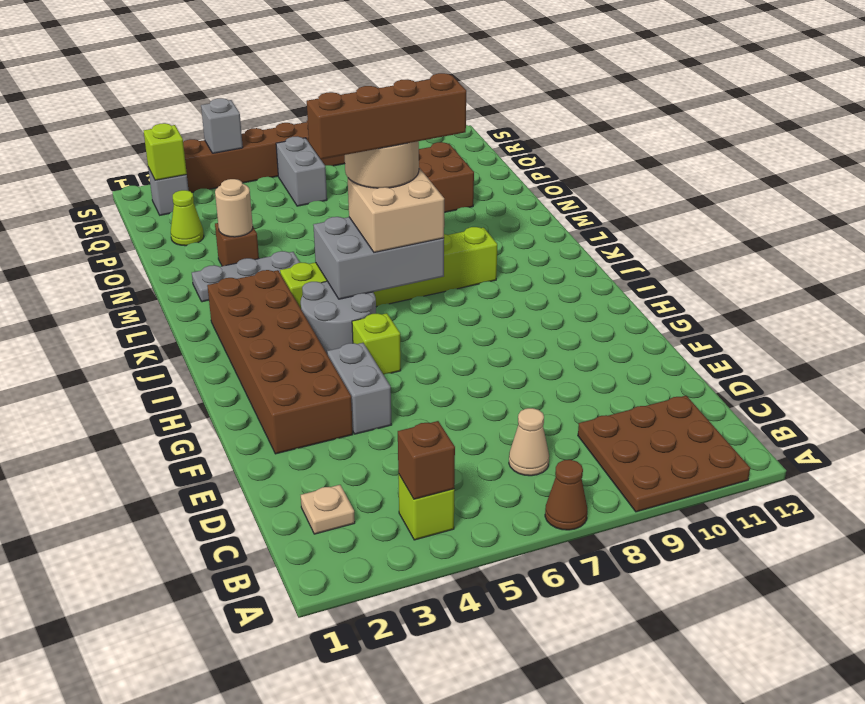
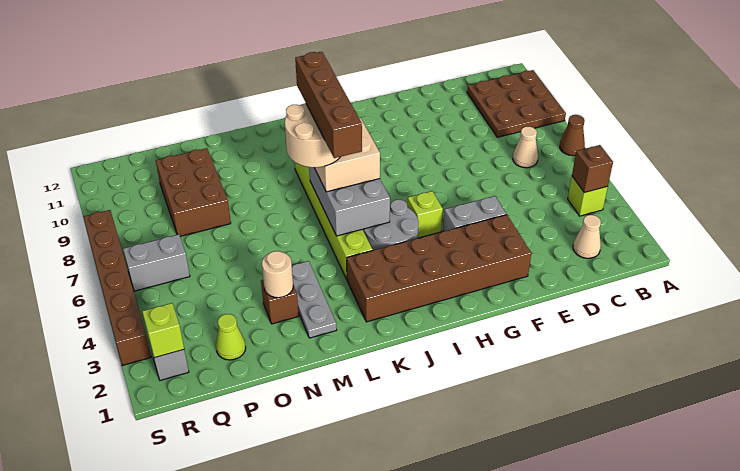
tan plate C2 level 1 -> tan cone C2 level 1
grey brick S4 level 2 -> none

